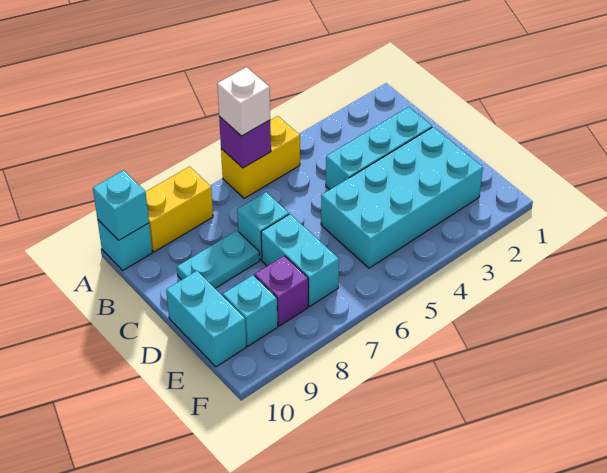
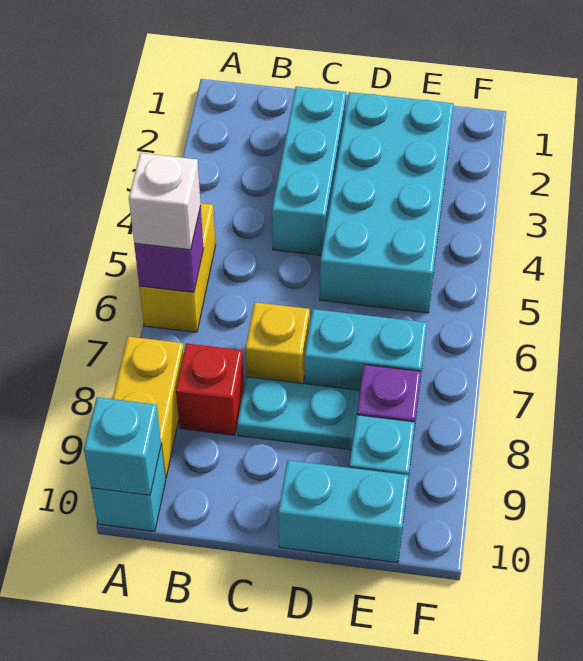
none -> red brick B8 level 1
cyan brick C7 level 1 -> yellow brick C7 level 1
cyan plate C8:C9 level 1 -> cyan plate C8:D8 level 1

